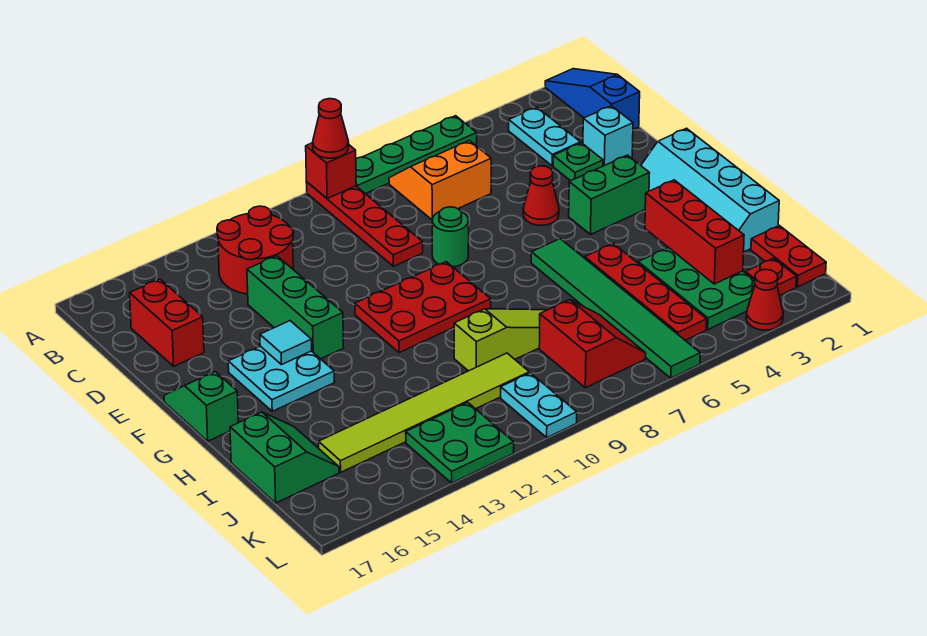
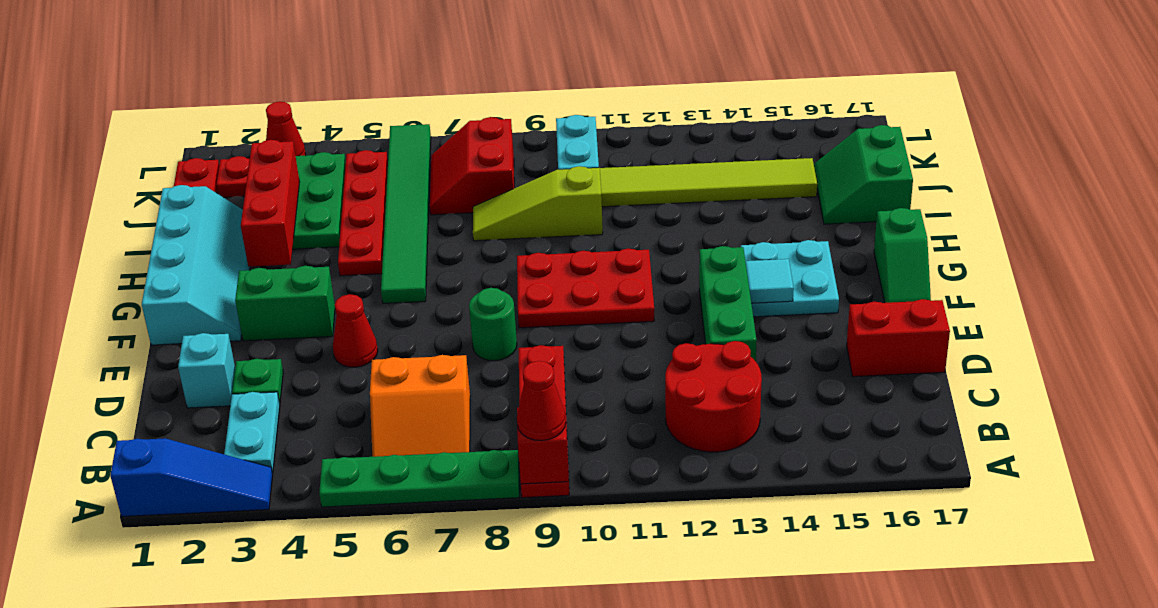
blue slope A1:C1 level 1 top C -> blue slope A1:A3 level 1 top 1
red brick C16:D16 level 1 -> red brick D16:D17 level 1
green plate K12:L13 level 1 -> none

